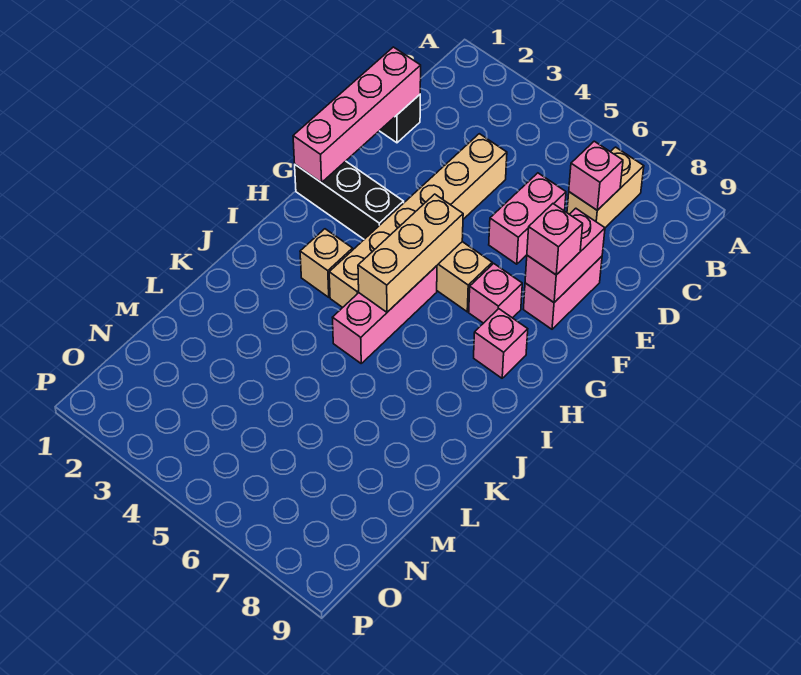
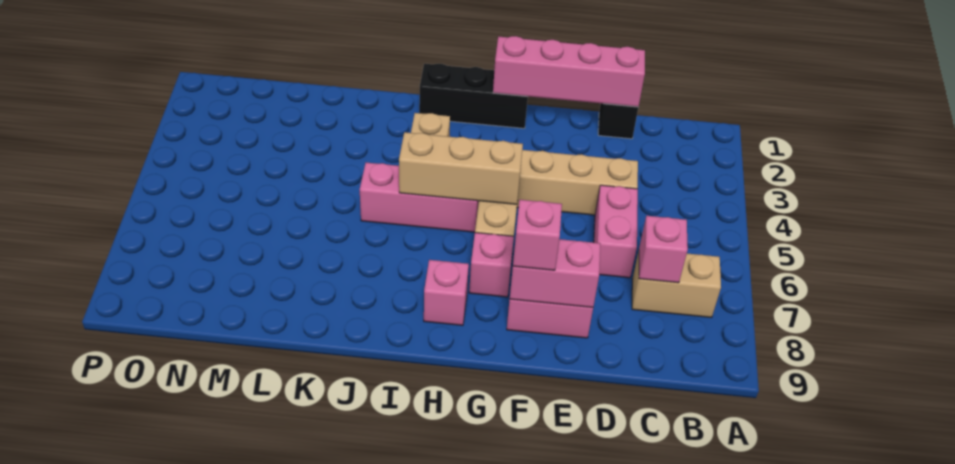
pink brick D6:E6 level 1 -> pink brick D5:D6 level 1
black brick G1:G3 level 1 -> black brick G1:I1 level 1

